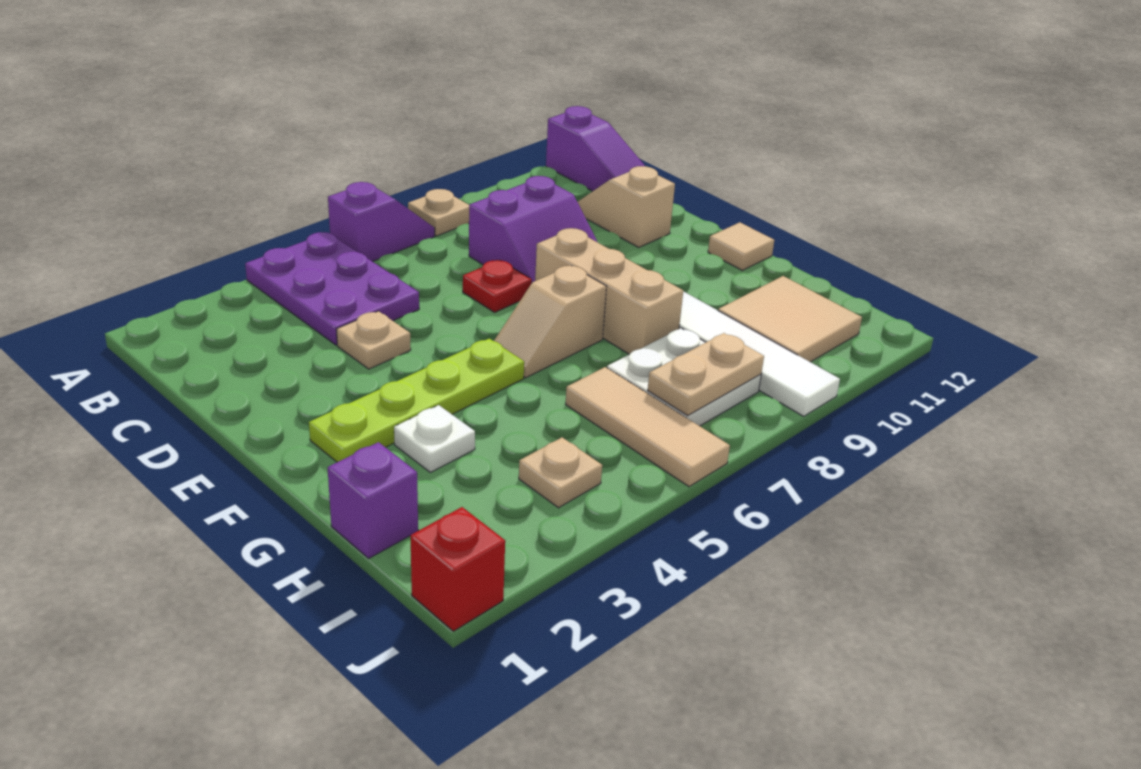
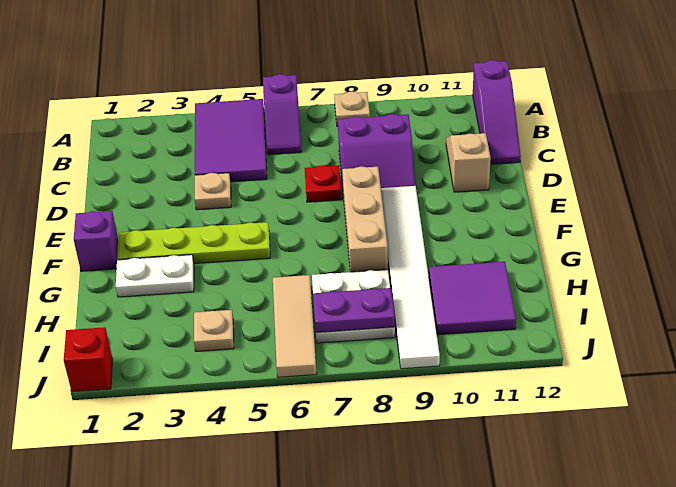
purple plate A4:C5 level 1 -> purple tile A4:C5 level 1
purple slope A6:A7 level 1 top 6 -> purple slope A6:B6 level 1 top A
tan slope F6:F7 level 1 top 7 -> none
tan tile F12 level 1 -> none
white plate G3 level 1 -> white plate G2:G3 level 1
purple brick H1 level 1 -> purple brick F1 level 1
tan tile H10:I11 level 1 -> purple tile H10:I11 level 1
tan plate I7:I8 level 2 -> purple plate I7:I8 level 2

